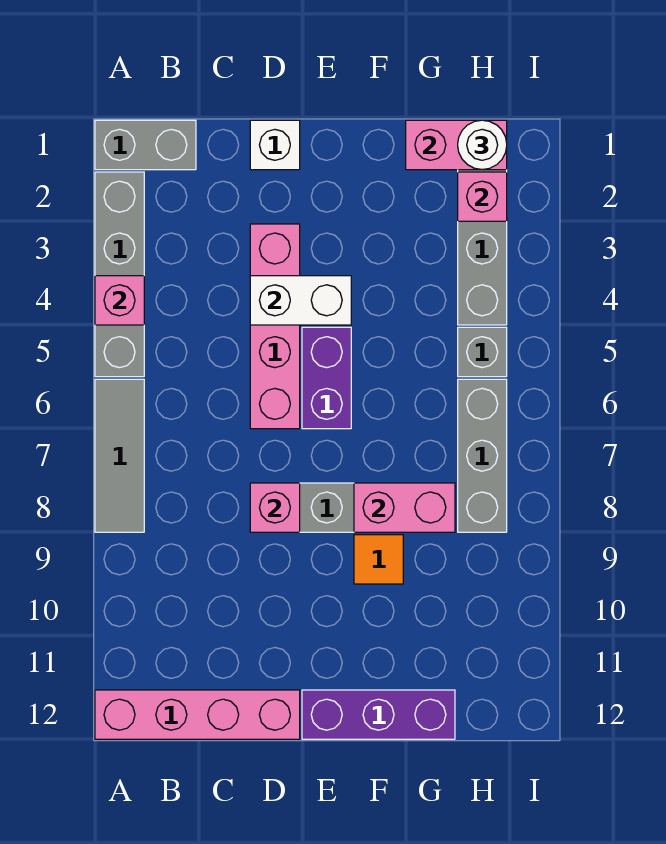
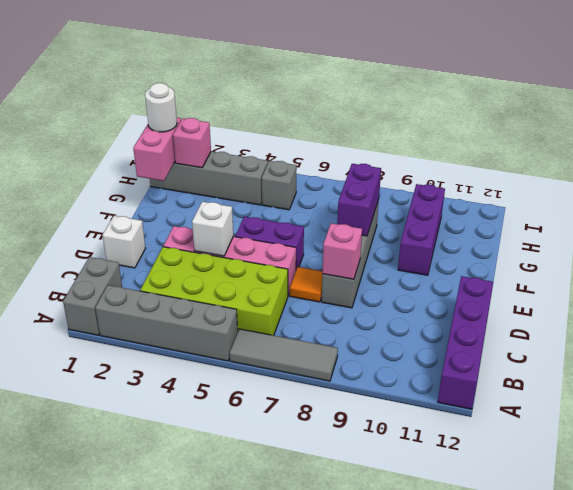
pink brick A4 level 2 -> none
pink brick A12:D12 level 1 -> purple brick A12:D12 level 1
none -> lime brick B3:C6 level 1
white brick D4:E4 level 2 -> white brick D4 level 2
purple brick E12:G12 level 1 -> purple brick F10:H10 level 1
pink brick F8:G8 level 2 -> purple brick F8:G8 level 2
orange tile F9 level 1 -> orange tile D7 level 1
grey brick H6:H8 level 1 -> none

